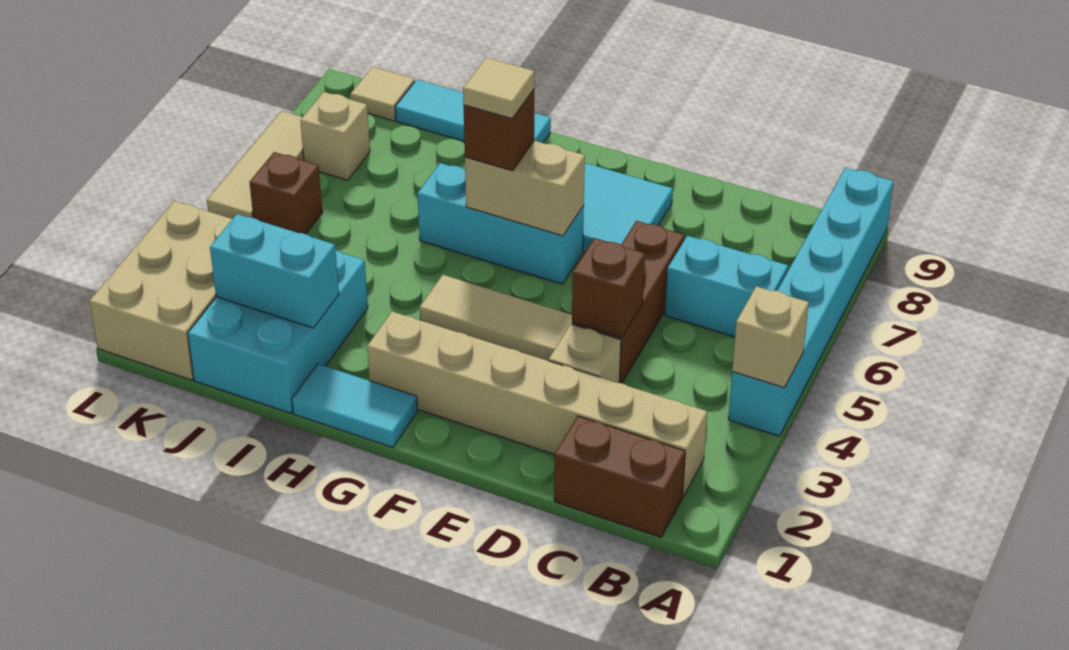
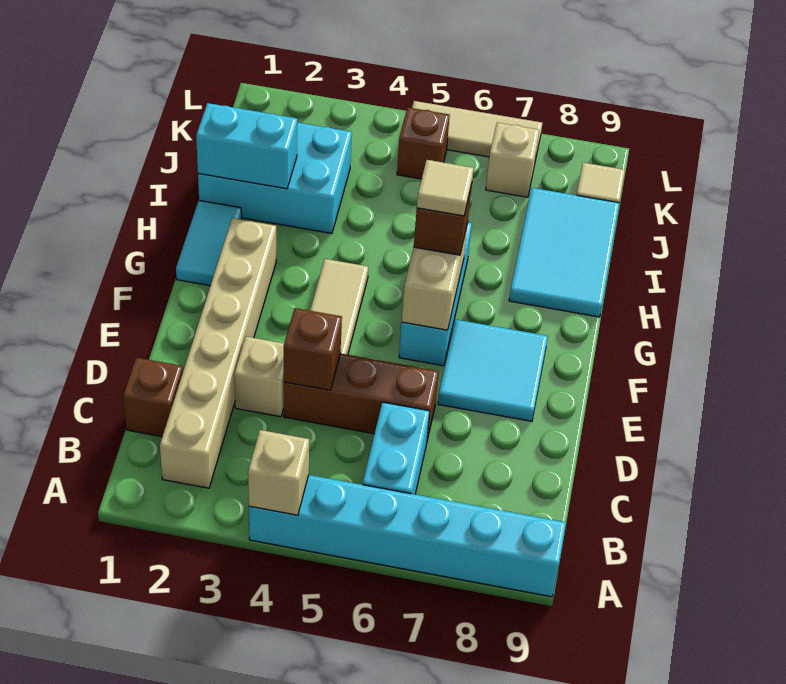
brown brick B1:C1 level 1 -> brown brick C1 level 1
cyan tile H9:J9 level 1 -> cyan tile H8:J9 level 1
cyan brick I2:J2 level 2 -> cyan brick I1:I2 level 2
tan brick K1:L3 level 1 -> none

